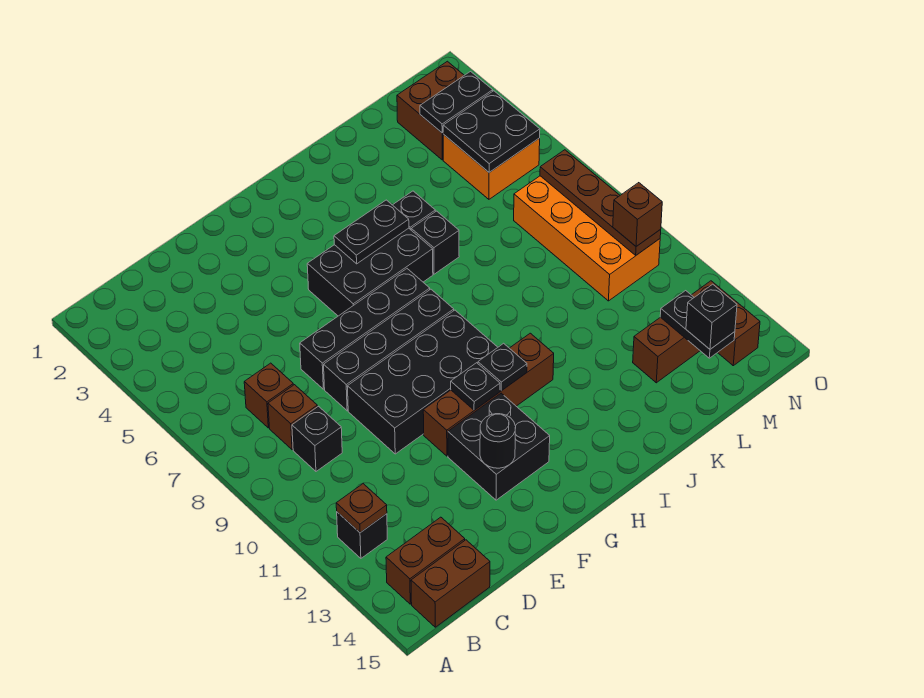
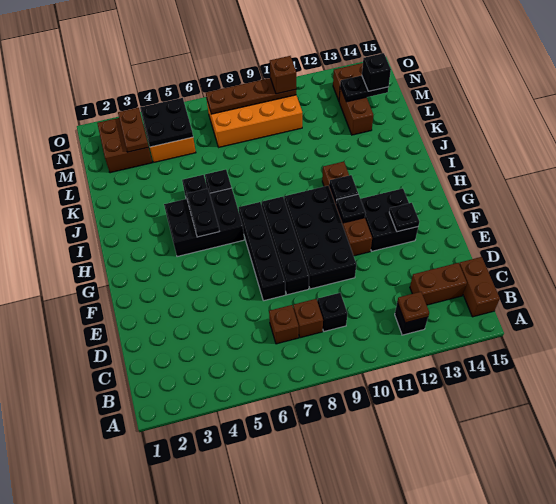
brown brick B14:C14 level 1 -> brown brick C13:C14 level 1
black round brick F13 level 2 -> black plate F13 level 2
black brick G5:I6 level 1 -> black brick H4:I6 level 1
black plate M3:N3 level 2 -> brown plate M3:N3 level 2

